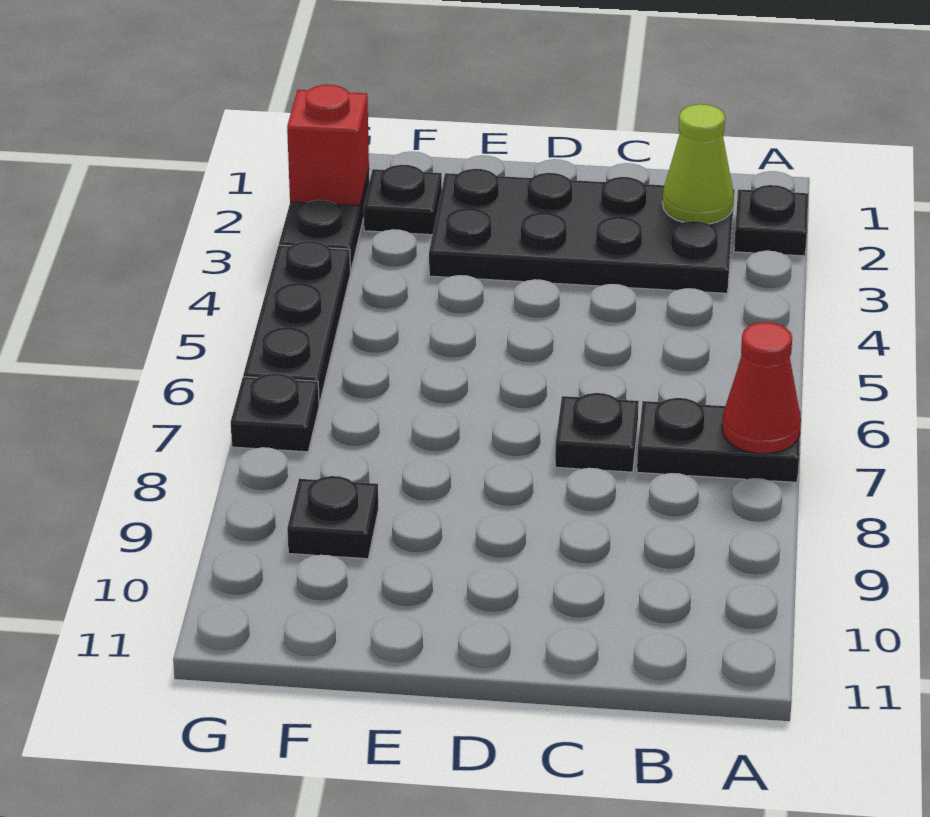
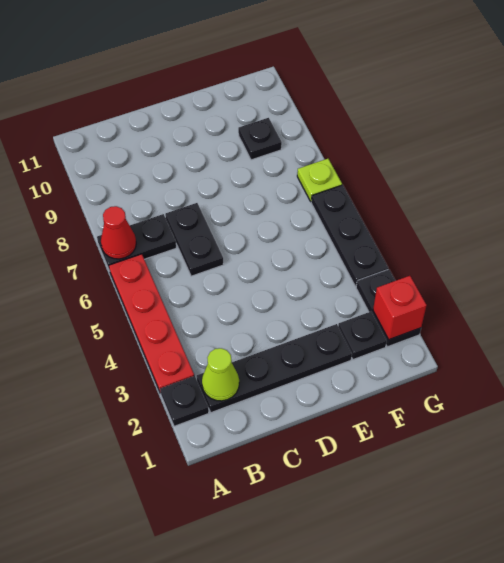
none -> red plate A3:A6 level 1
black plate B2:E3 level 1 -> black plate B2:E2 level 1
black plate C7 level 1 -> black plate C6:C7 level 1
black plate G7 level 1 -> lime plate G7 level 1

